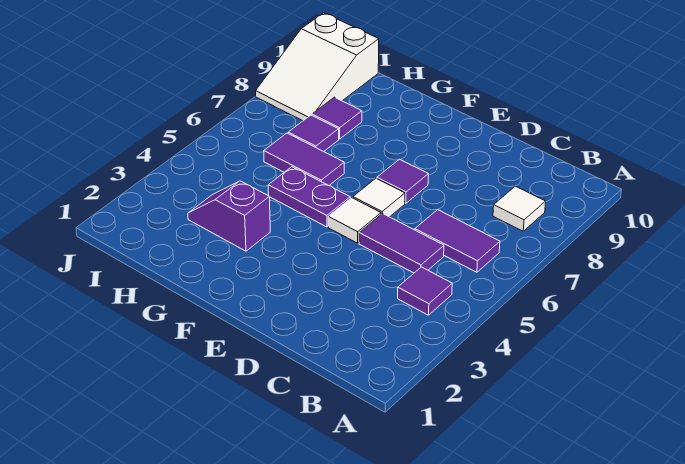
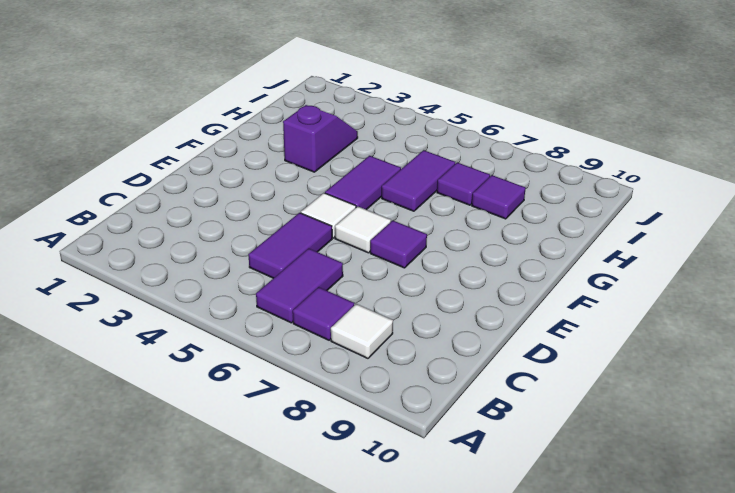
purple tile B4 level 1 -> purple tile B7 level 1
purple plate F5:G5 level 1 -> purple tile F5:G5 level 1
white slope I8:J10 level 1 top 10 -> none

